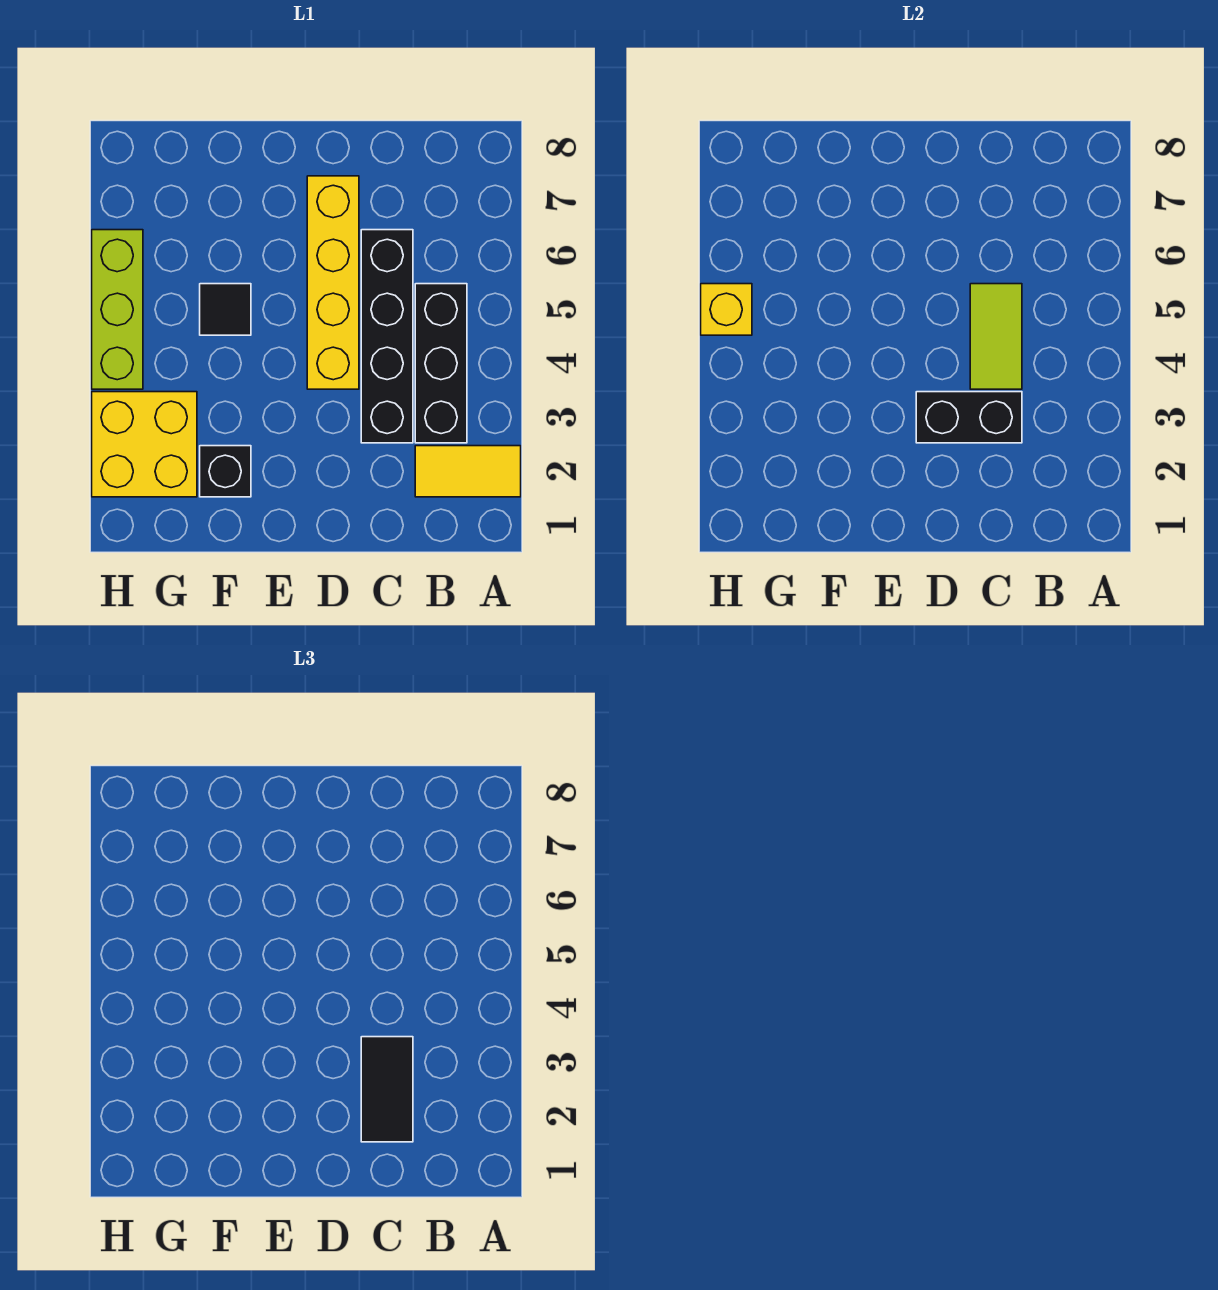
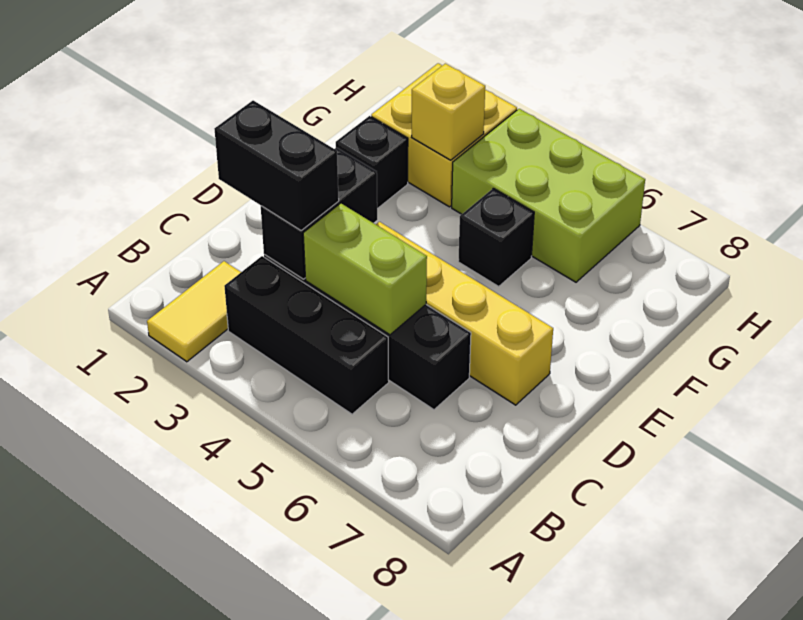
black tile C2:C3 level 3 -> black brick C2:C3 level 3
lime tile C4:C5 level 2 -> lime brick C4:C5 level 2
black tile F5 level 1 -> black brick F5 level 1
lime brick H4:H6 level 1 -> lime brick G4:H6 level 1
yellow brick H5 level 2 -> yellow brick G3 level 2

